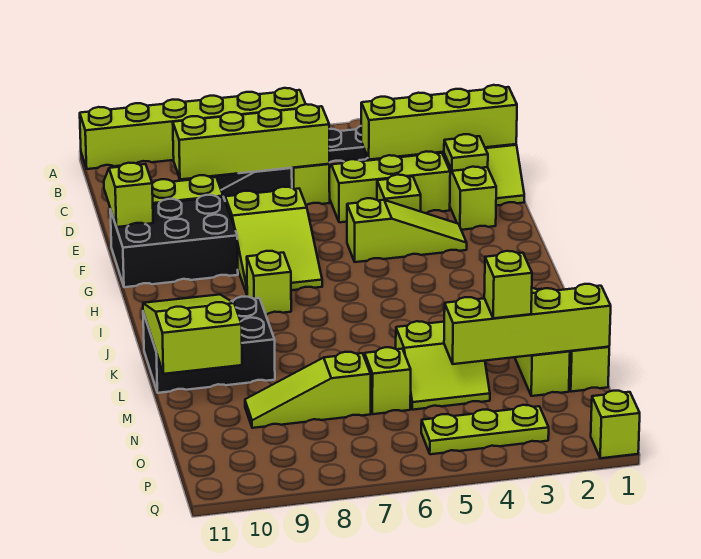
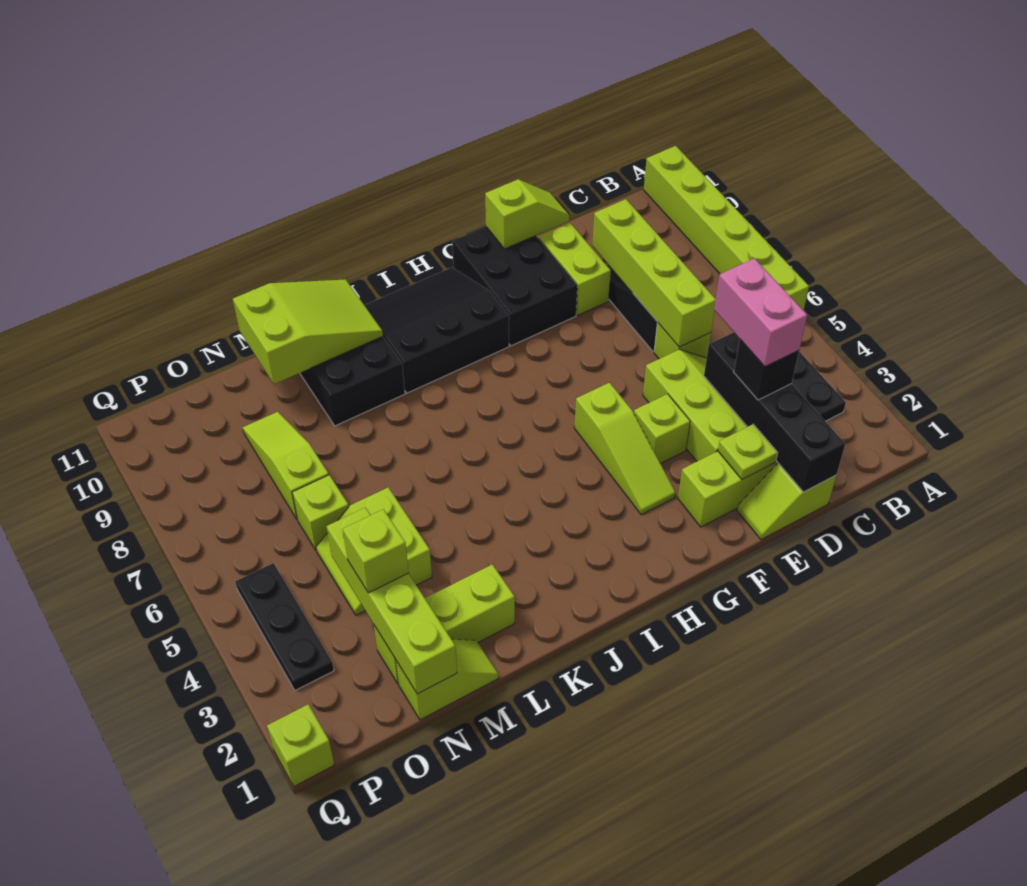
lime brick D1:D4 level 2 -> black brick D1:D4 level 2
none -> black brick D3 level 3
none -> pink brick D3:D4 level 4
lime slope F7:H8 level 1 top F -> none
none -> black slope H9:J11 level 1 top 9
lime brick I8 level 1 -> none
lime plate P3:P5 level 1 -> black plate P3:P5 level 1

